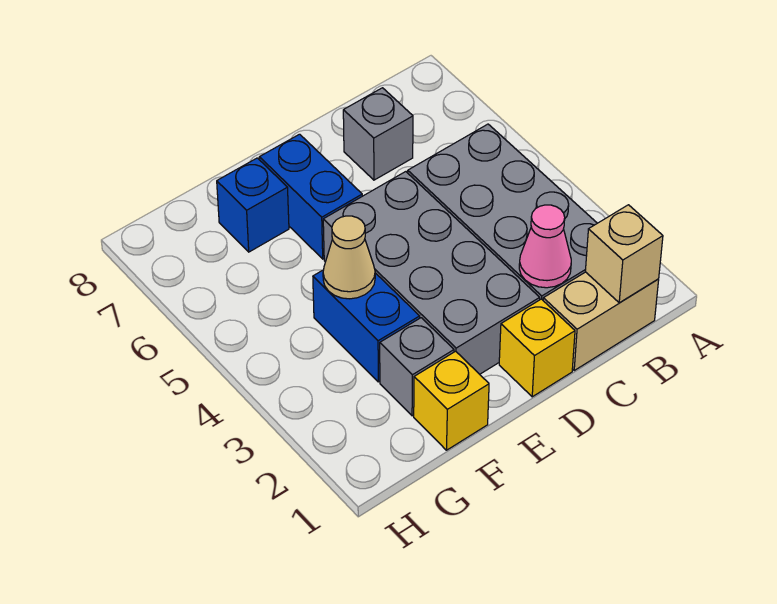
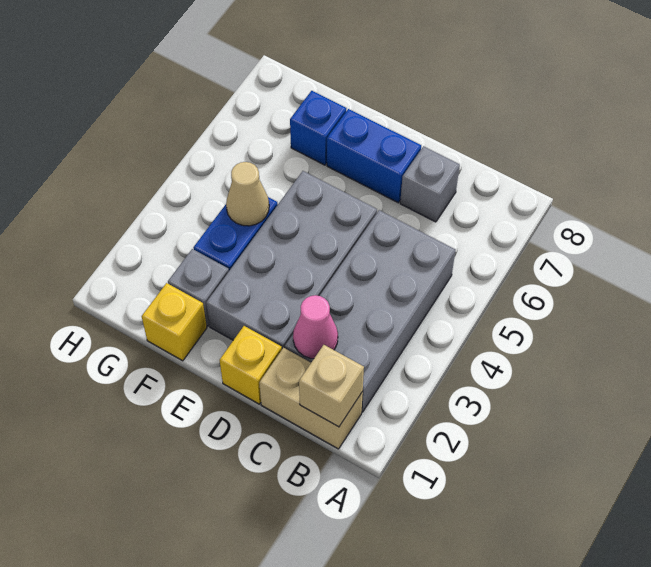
blue brick E6:E7 level 1 -> blue brick D7:E7 level 1

